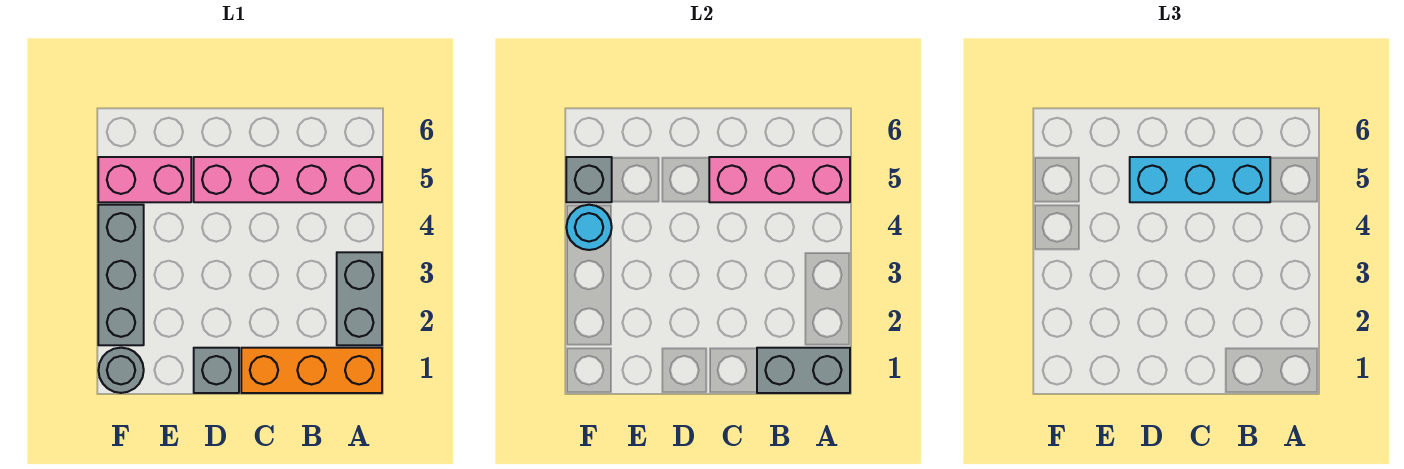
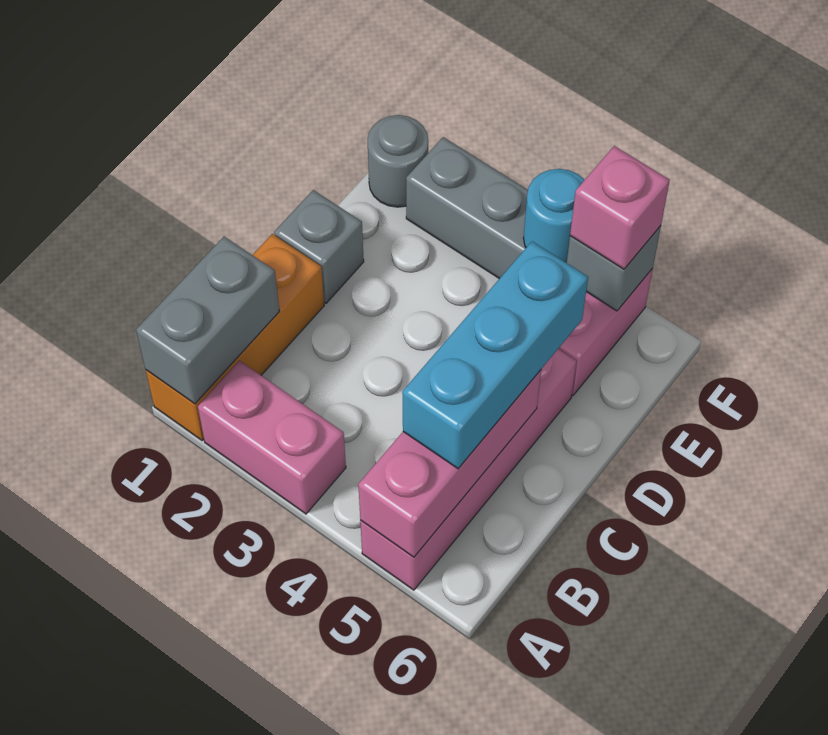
grey brick A2:A3 level 1 -> pink brick A2:A3 level 1
none -> pink brick F5 level 3

